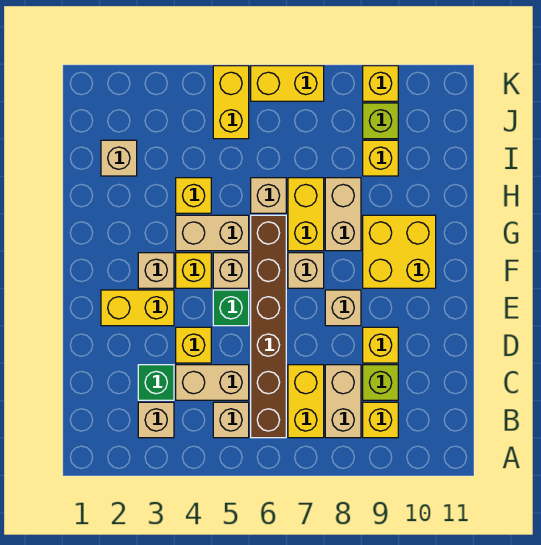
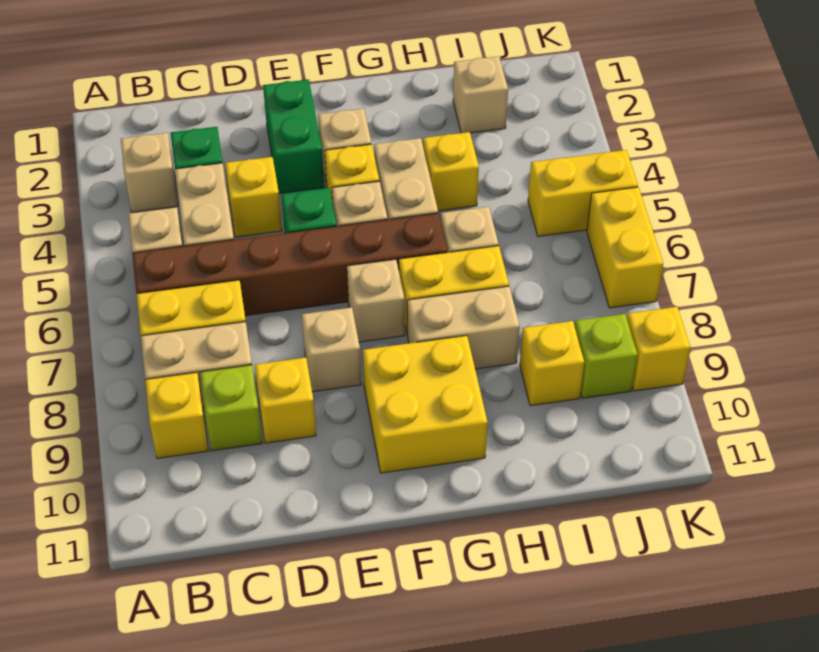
yellow brick E2:E3 level 1 -> green brick E2:E3 level 1

